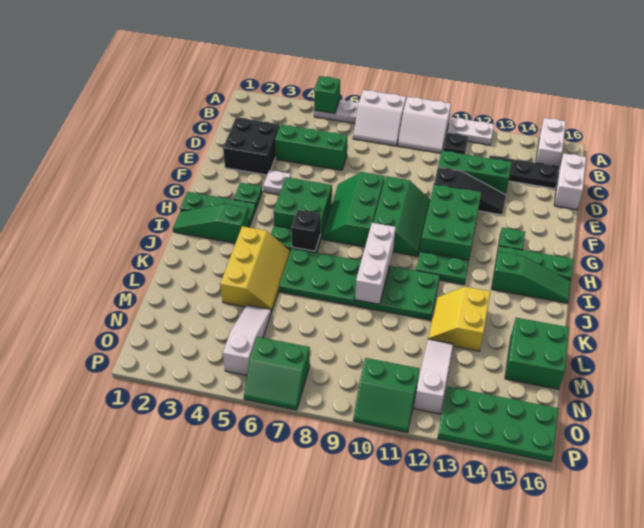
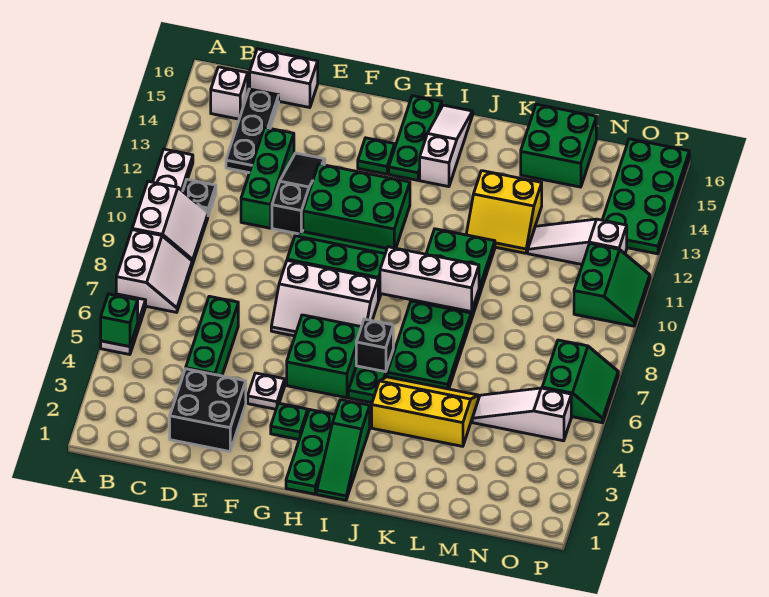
white brick A15:B15 level 1 -> white brick B15 level 1
green slope F7:H8 level 1 top 8 -> white slope F7:H8 level 1 top 8
green plate I11:I12 level 1 -> none
green slope I14:I16 level 1 top 14 -> white slope I14:I16 level 1 top 14

